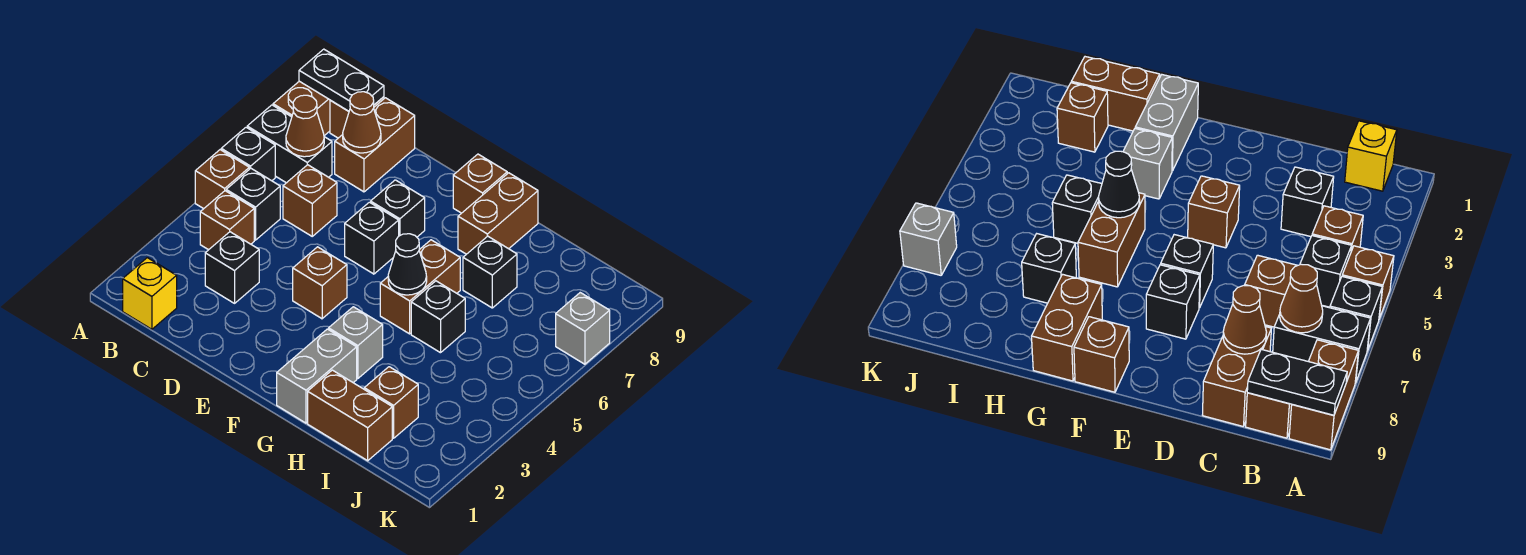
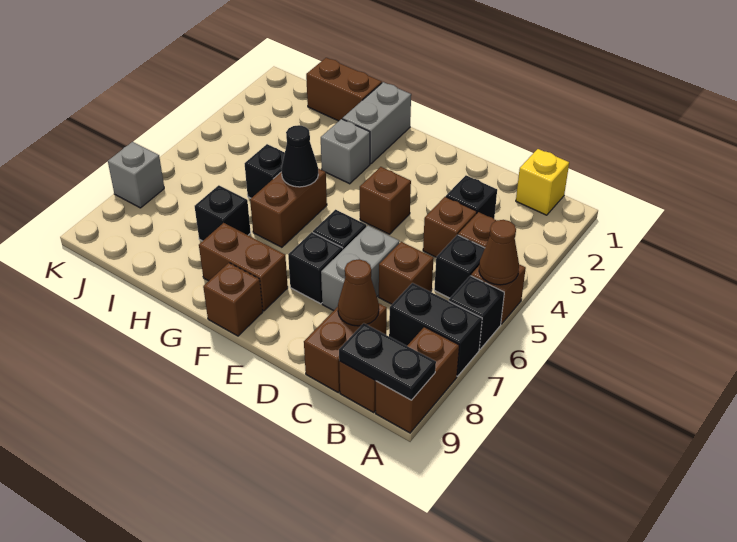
brown cone B7 level 2 -> brown cone A5 level 2
none -> grey brick D6:D7 level 1
brown brick G8:G9 level 1 -> brown brick F8:G8 level 1
brown brick I2 level 1 -> brown brick C4 level 1

